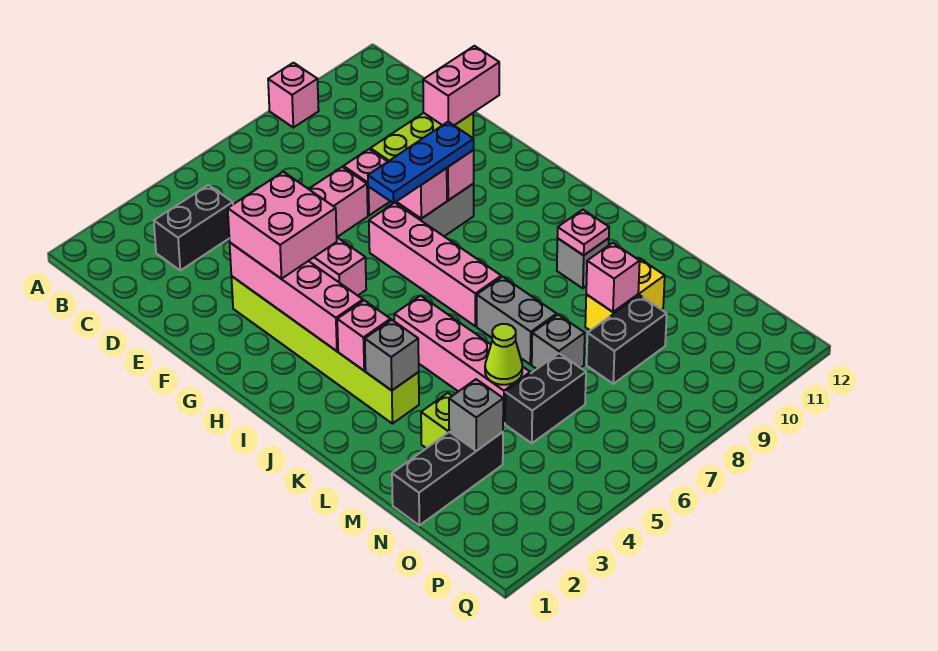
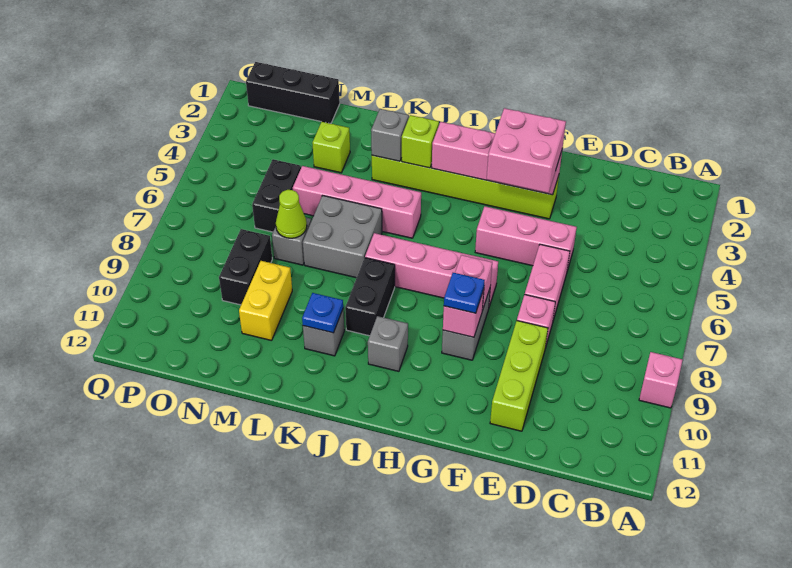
black brick C3:C4 level 1 -> black brick J8:J9 level 1
pink brick E11:E12 level 2 -> none
blue plate G7:G9 level 3 -> blue plate G9 level 3
pink brick J3 level 2 -> lime brick J3 level 2
grey brick K7:L7 level 1 -> grey brick K6:L7 level 1
pink plate K10 level 2 -> blue plate K10 level 2
lime cone M5 level 2 -> lime cone M7 level 2
pink brick M9 level 2 -> none
black brick N1:N3 level 1 -> black brick N1:P1 level 1
grey brick N3 level 2 -> grey brick I10 level 1

